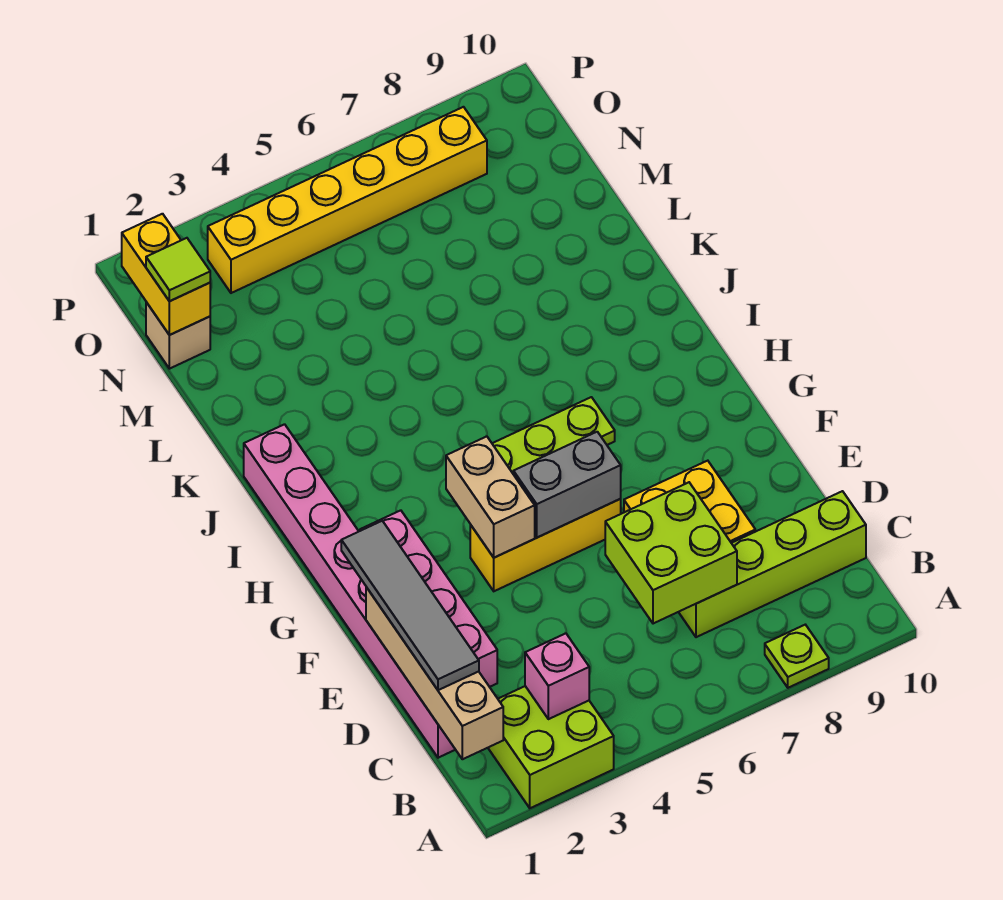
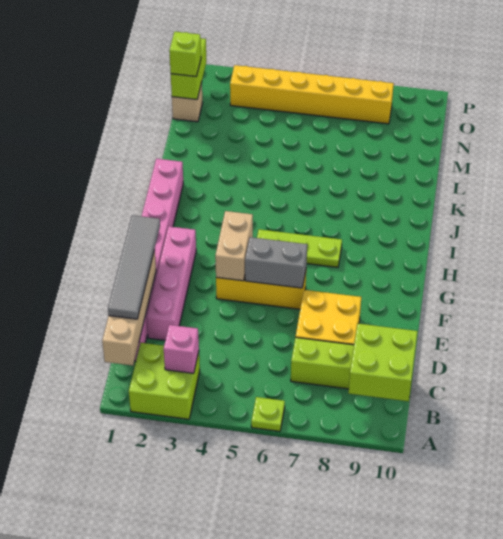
lime plate A8 level 1 -> lime plate A6 level 1
lime brick C6:D7 level 2 -> lime brick B9:C10 level 2
yellow brick N1:O1 level 2 -> lime brick N1:O1 level 2
lime tile N1 level 3 -> lime brick N1 level 3

